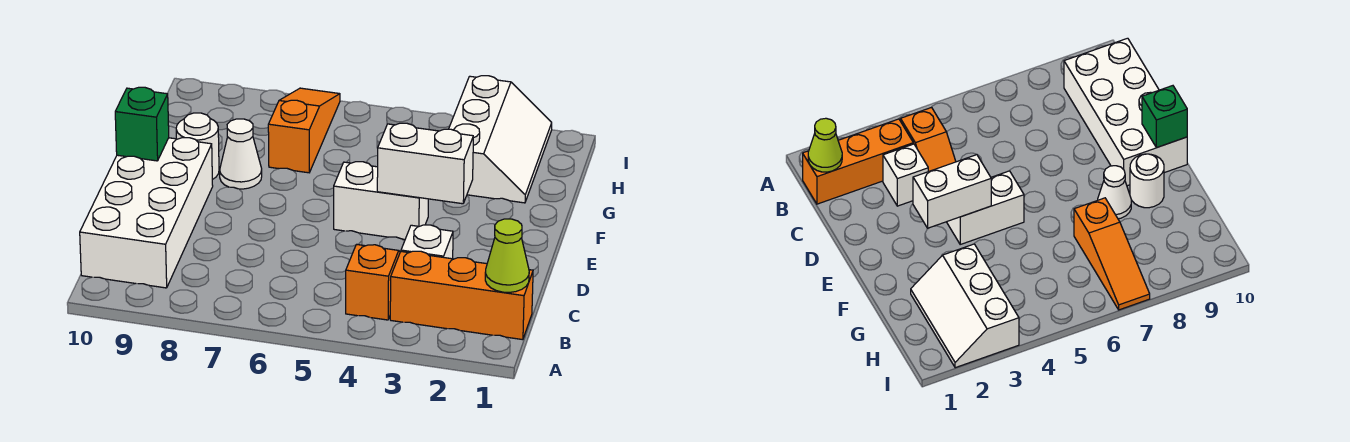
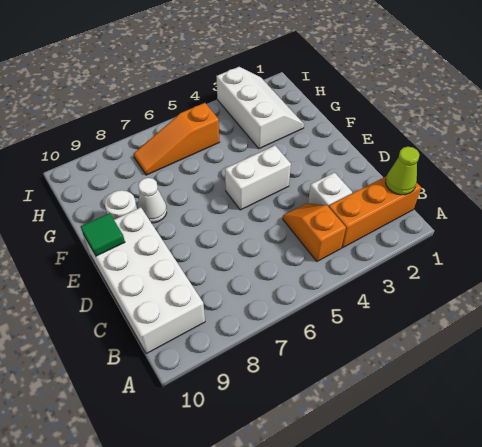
white brick E3:E4 level 2 -> none
green brick E10 level 2 -> green tile E10 level 2
orange slope G7:I7 level 1 top G -> orange slope H5:H7 level 1 top 5

